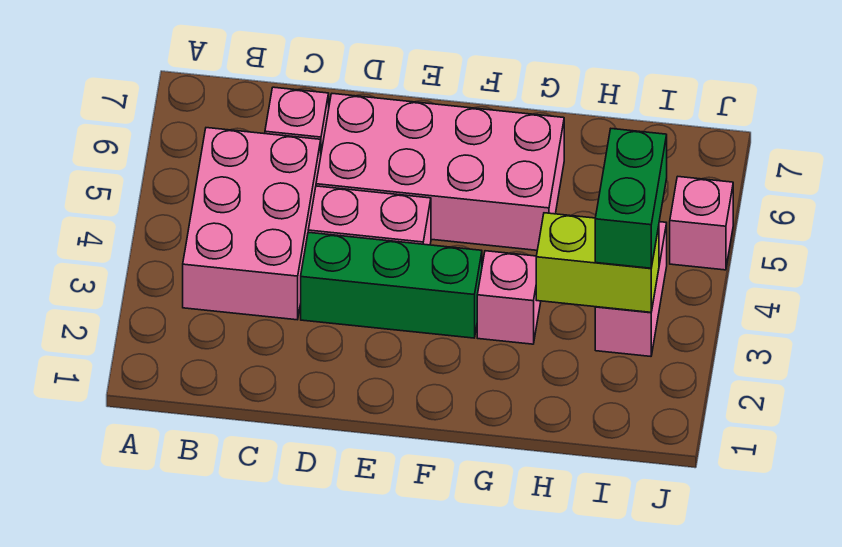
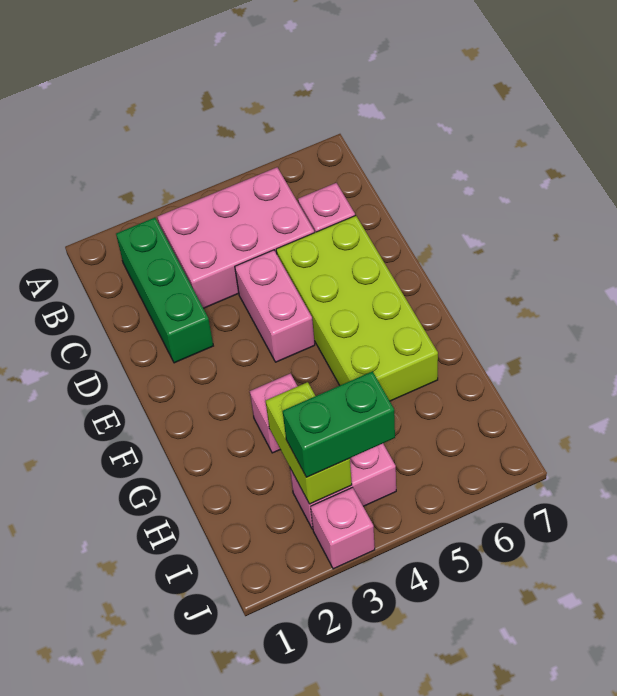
green brick D3:F3 level 1 -> green brick B2:D2 level 1
pink brick D5:G6 level 1 -> lime brick D5:G6 level 1
pink brick J5 level 1 -> pink brick J3 level 1

